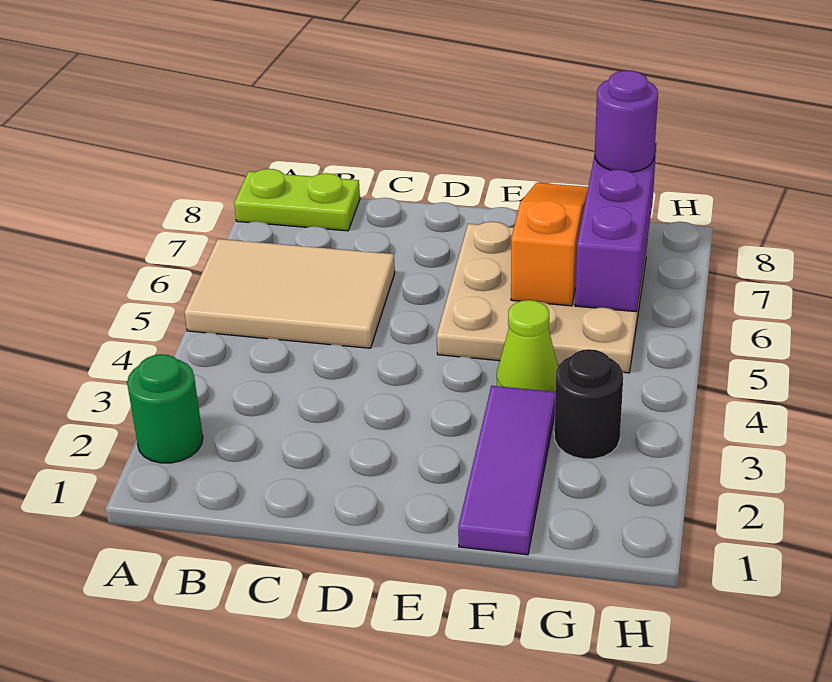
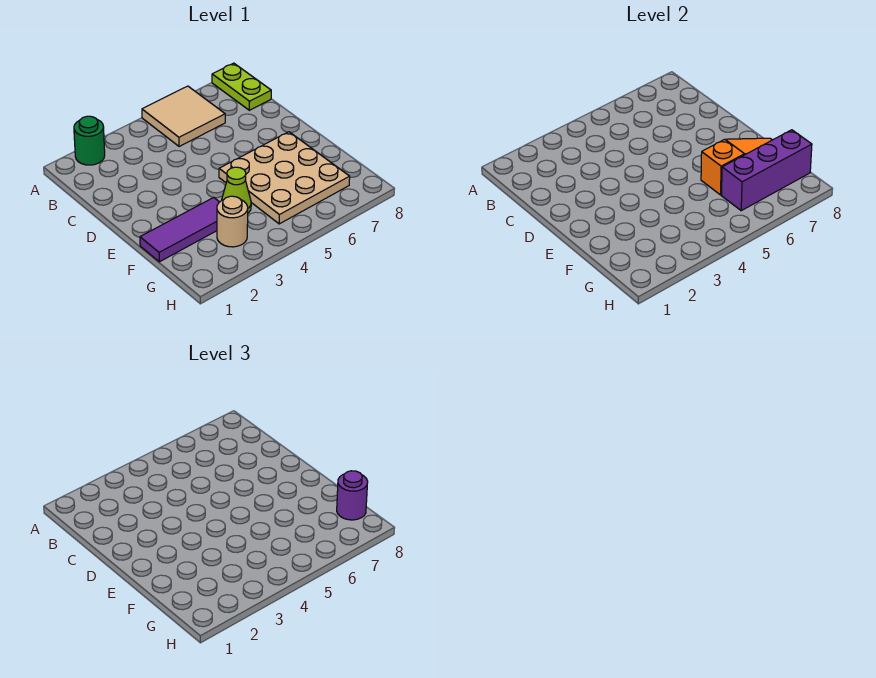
tan tile A5:C6 level 1 -> tan tile A5:B6 level 1
black round brick G3 level 1 -> tan round brick G3 level 1

